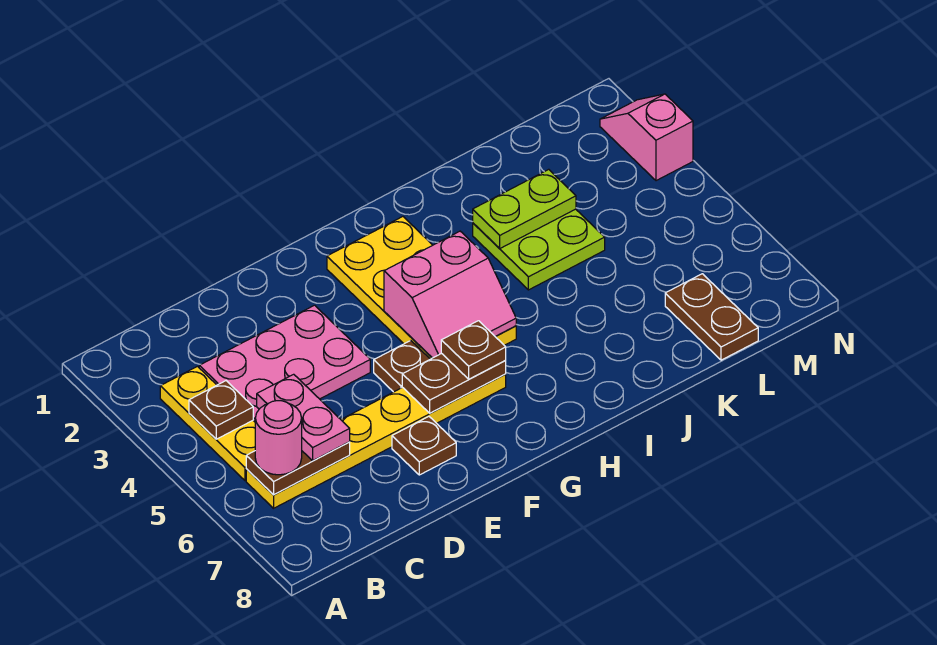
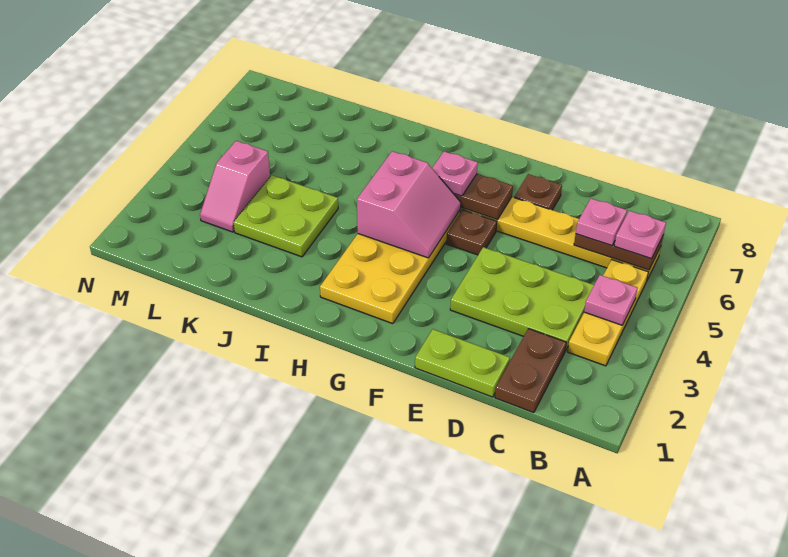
brown plate B4 level 2 -> pink plate B4 level 2
pink round brick B6 level 3 -> pink plate B6 level 3
pink plate C3:E4 level 1 -> lime plate C3:E4 level 1
pink plate C5:C6 level 3 -> pink plate C6 level 3
pink slope G4:H5 level 2 top 4 -> pink slope G4:H5 level 2 top H
brown plate G6 level 3 -> pink plate G6 level 3
lime plate J3:K3 level 2 -> lime plate D1:E1 level 1
brown plate L7:L8 level 1 -> brown plate C1:C2 level 1
pink slope N2:N3 level 1 top 3 -> pink slope L3:L4 level 1 top 4

